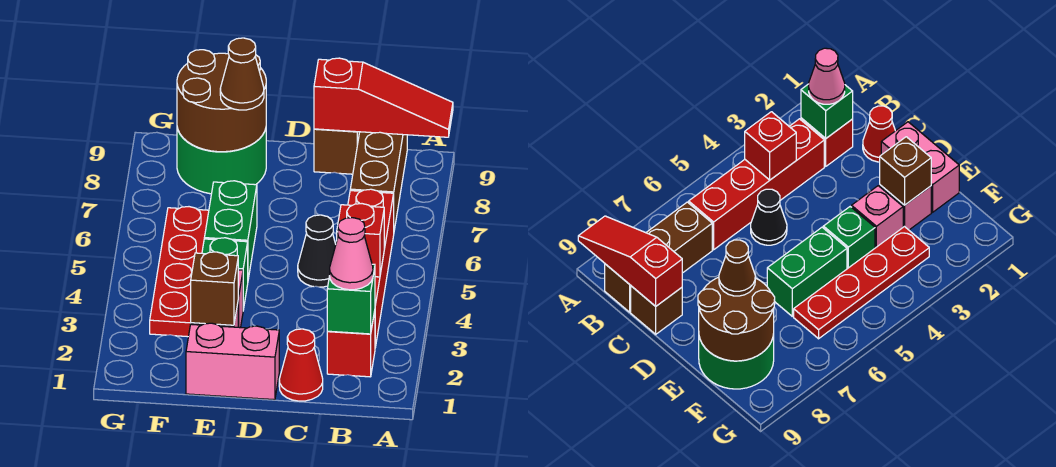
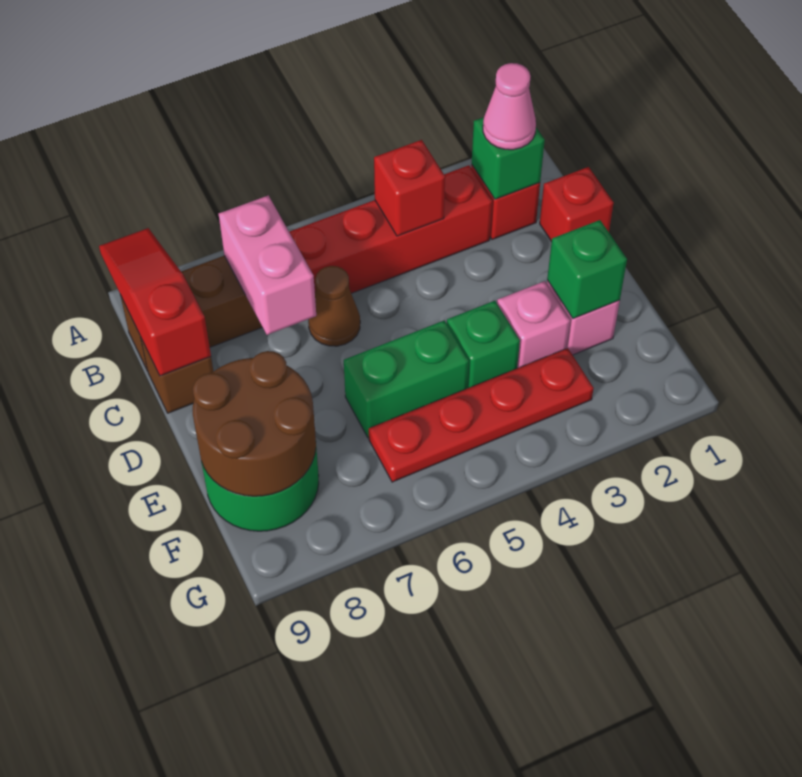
red cone C1 level 1 -> red brick C1 level 1
black cone C5 level 1 -> none
pink brick D1:E1 level 1 -> pink brick B7:C7 level 2
brown brick E2 level 2 -> green brick E2 level 2
brown cone E8 level 3 -> brown cone C6 level 1

